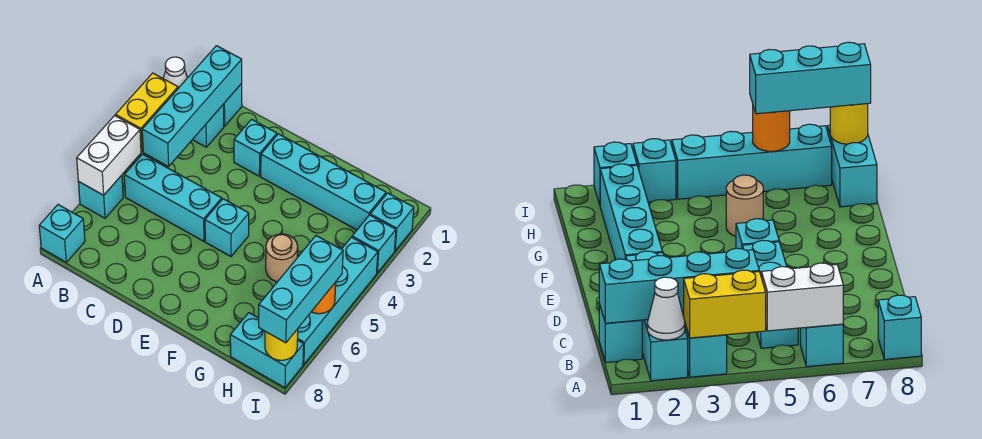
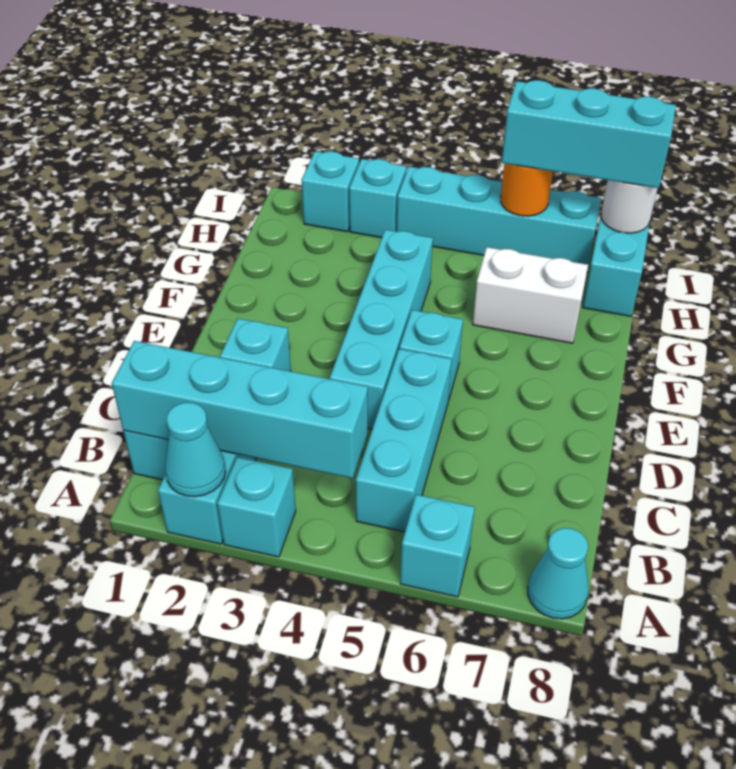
white cone A2 level 2 -> cyan cone A2 level 2
yellow brick A3:A4 level 2 -> none
white brick A5:A6 level 2 -> white brick G6:G7 level 1
cyan brick A8 level 1 -> cyan cone A8 level 1
cyan brick E2:H2 level 1 -> cyan brick D4:G4 level 1
tan round brick G5 level 1 -> none
yellow round brick I8 level 2 -> white round brick I8 level 2

